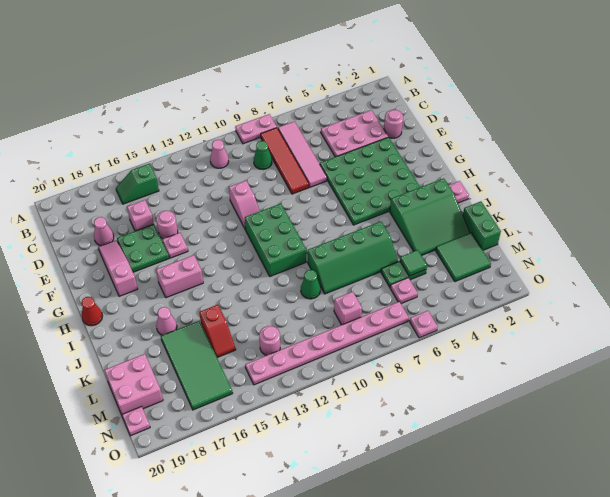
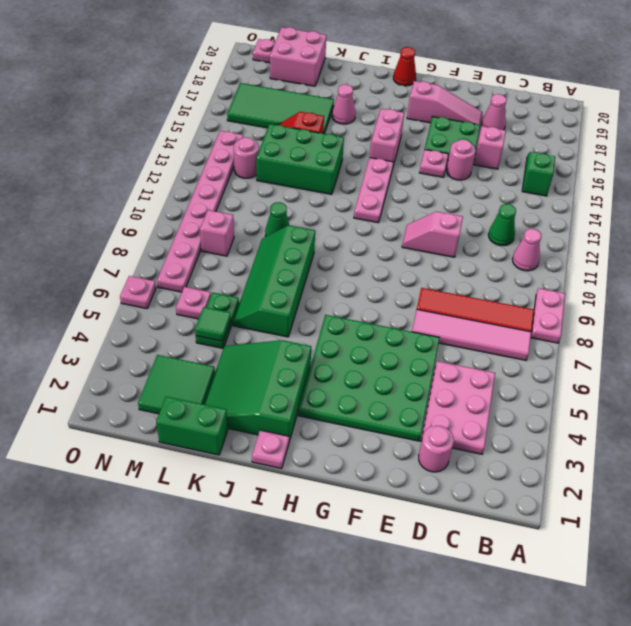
green cone C9 level 1 -> green cone C12 level 1
green brick G10:I11 level 1 -> green brick J13:L14 level 1
none -> pink plate H12:H14 level 1

